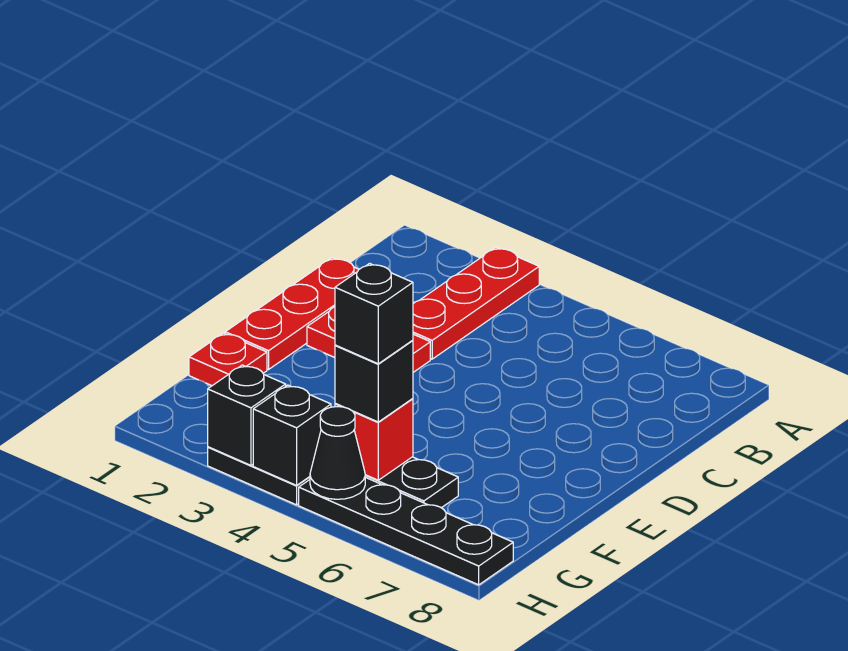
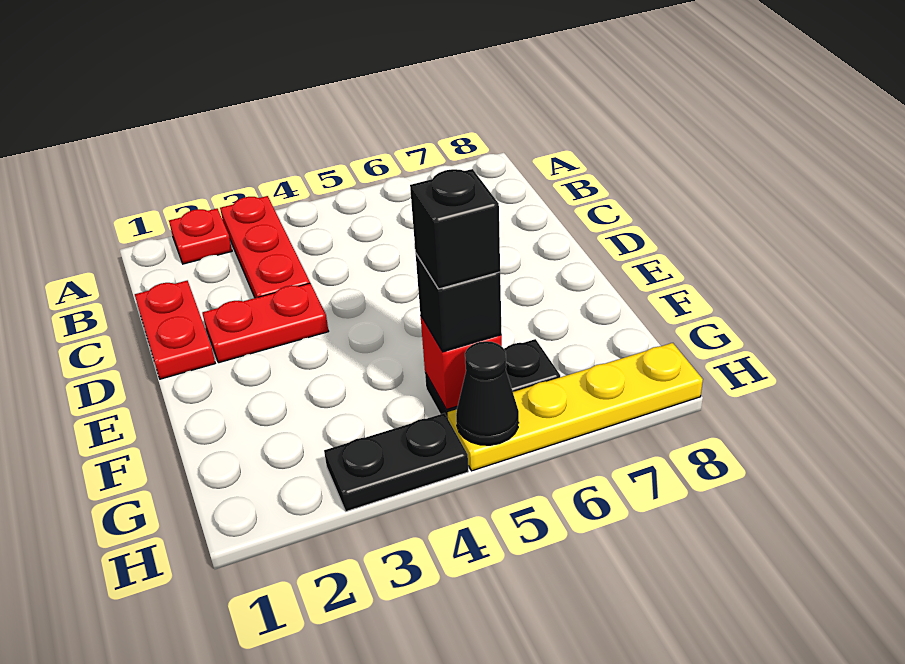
red plate C1:E1 level 1 -> red plate C1:D1 level 1
red plate F1 level 1 -> red plate A2 level 1
black brick H3 level 2 -> none
black brick H4 level 2 -> none
black plate H5:H8 level 1 -> yellow plate H5:H8 level 1

